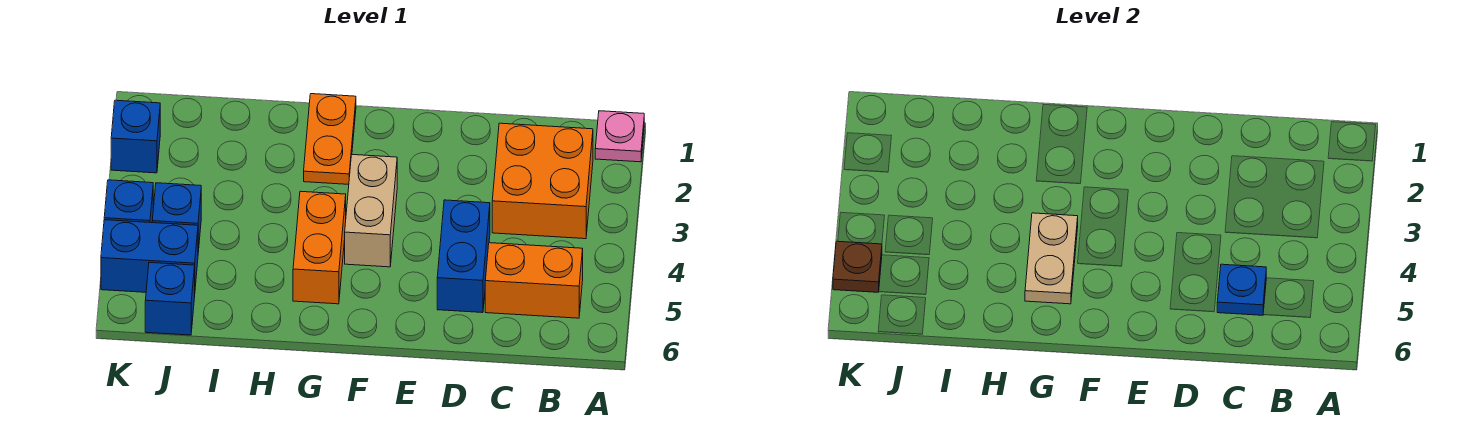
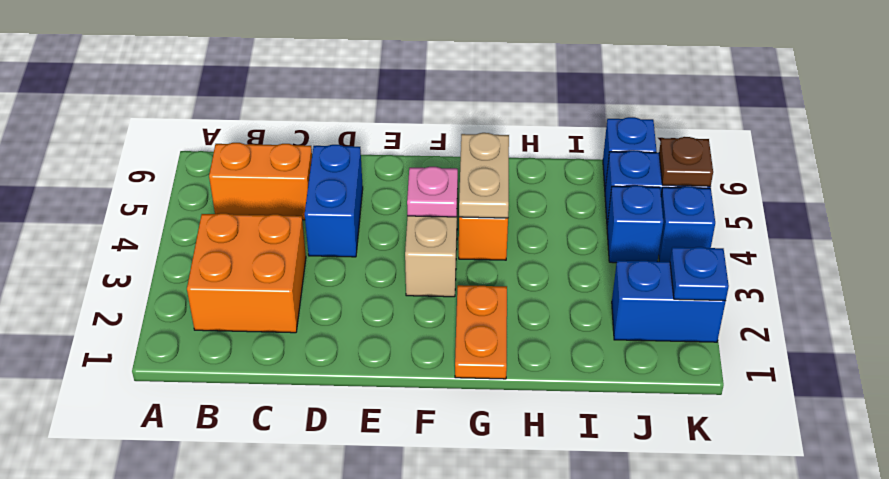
pink plate A1 level 1 -> pink plate F4 level 2
blue plate C5 level 2 -> blue plate K2 level 2
blue brick K2 level 1 -> blue brick J2:K2 level 1

